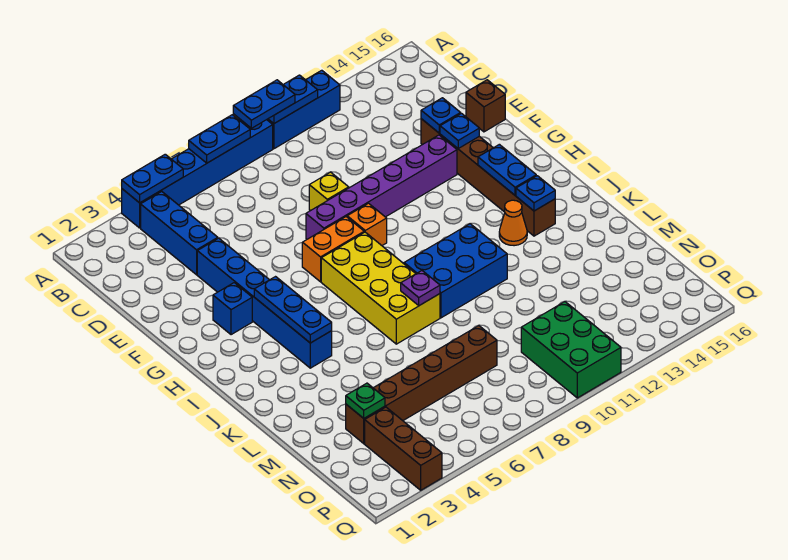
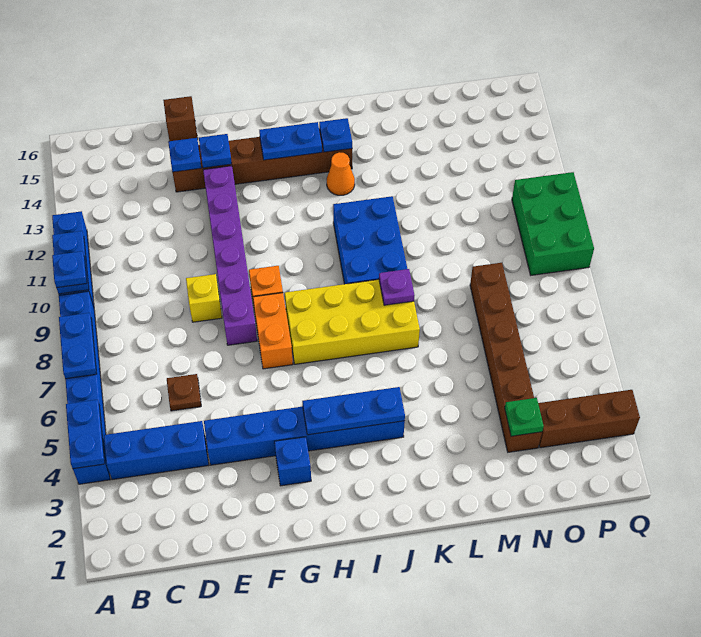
blue plate A9:A10 level 3 -> blue plate A10 level 3
none -> brown plate D6 level 1
green brick O10:Q11 level 1 -> green brick P9:Q11 level 1

